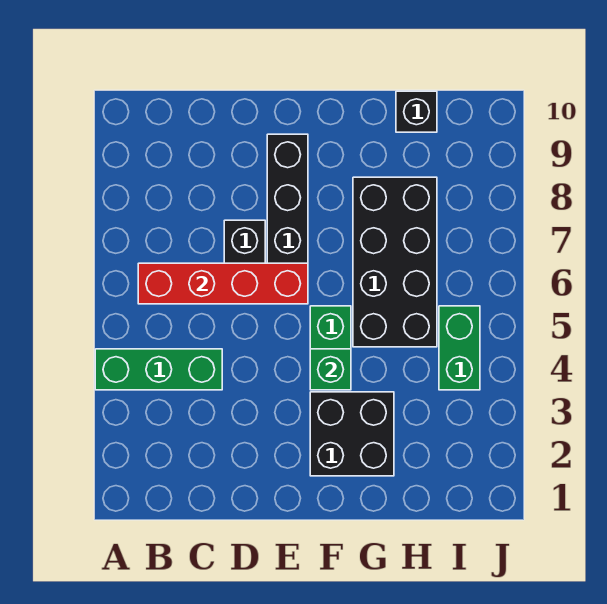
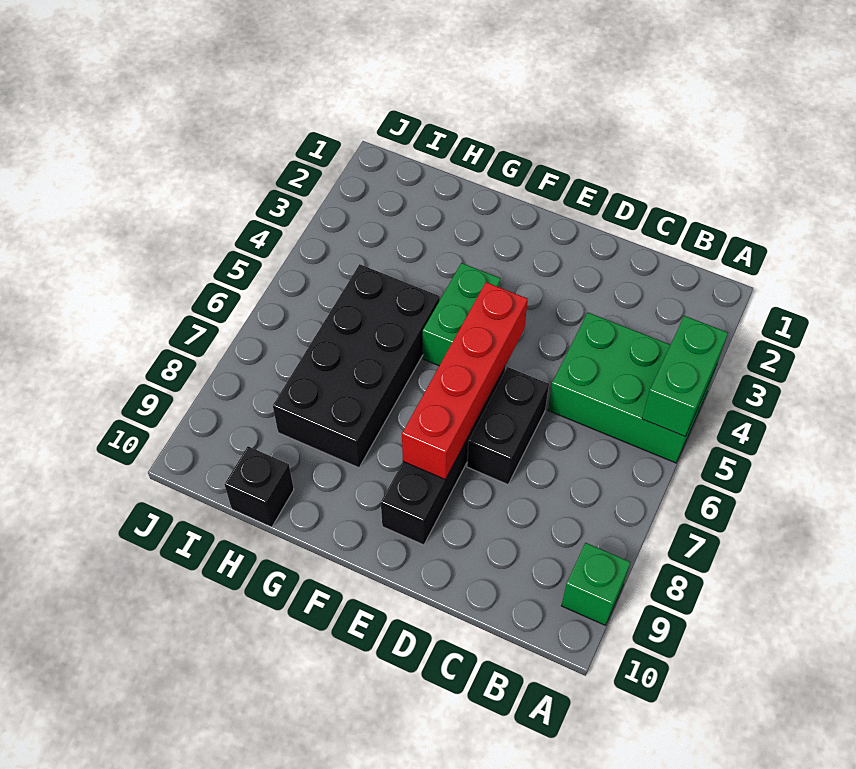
green brick A4:C4 level 1 -> green brick A4:C5 level 1
red brick B6:E6 level 2 -> red brick E5:E8 level 2
black brick F2:G3 level 1 -> none
green brick F4 level 2 -> green brick A9 level 1
green brick I4:I5 level 1 -> green brick A4:A5 level 2

